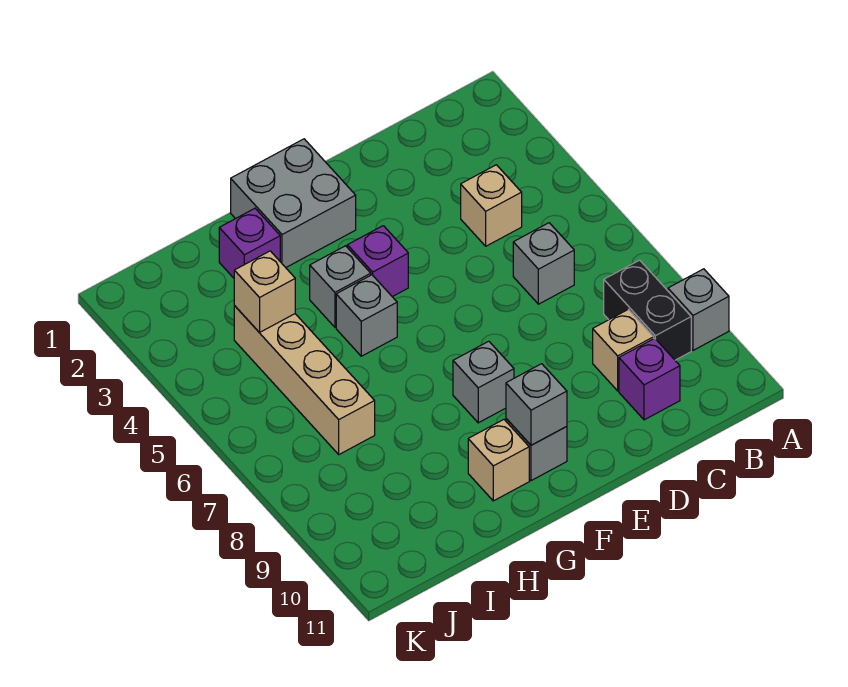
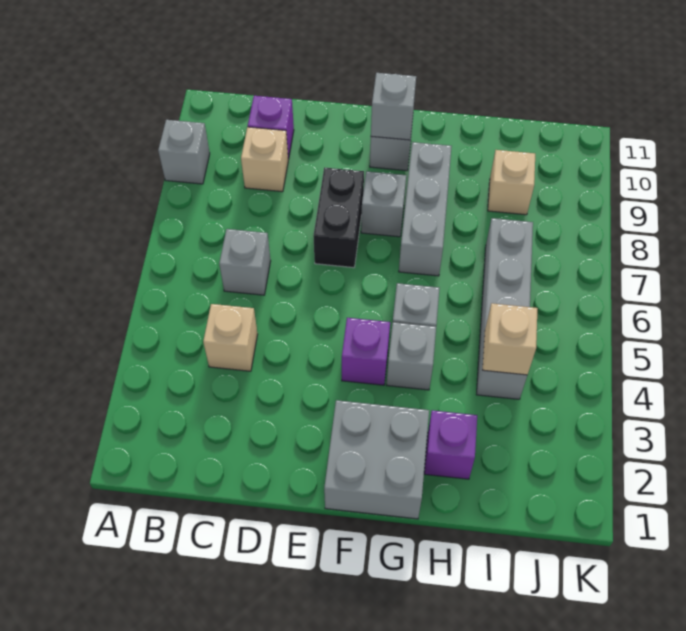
black brick B8:B9 level 1 -> black brick E7:E8 level 1
none -> grey brick G7:G9 level 1
tan brick G10 level 1 -> tan brick I9 level 1
tan brick I4:I7 level 1 -> grey brick I4:I7 level 1

